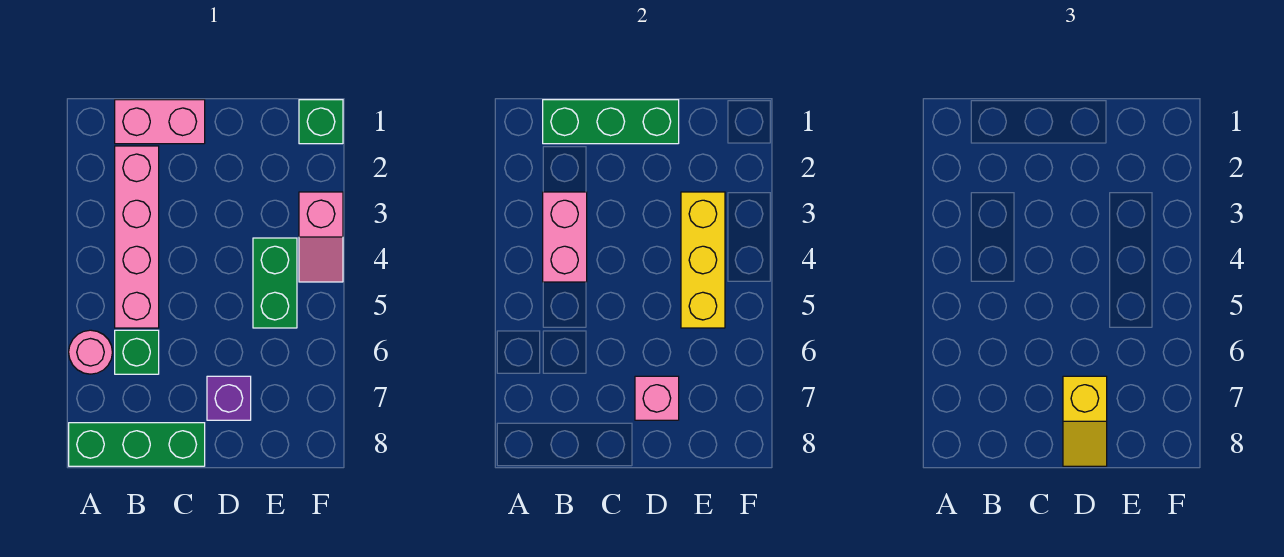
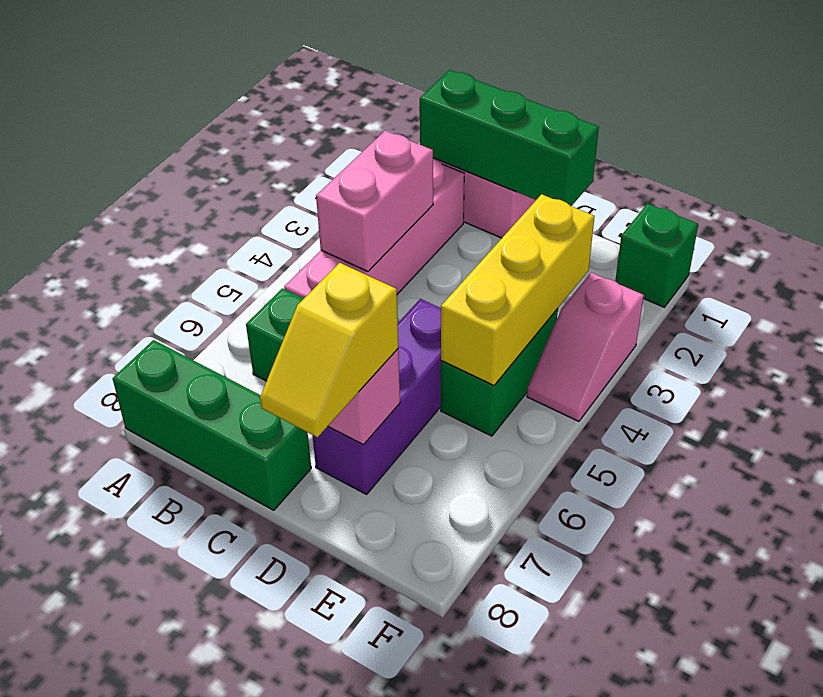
pink round brick A6 level 1 -> none
purple brick D7 level 1 -> purple brick D5:D7 level 1

